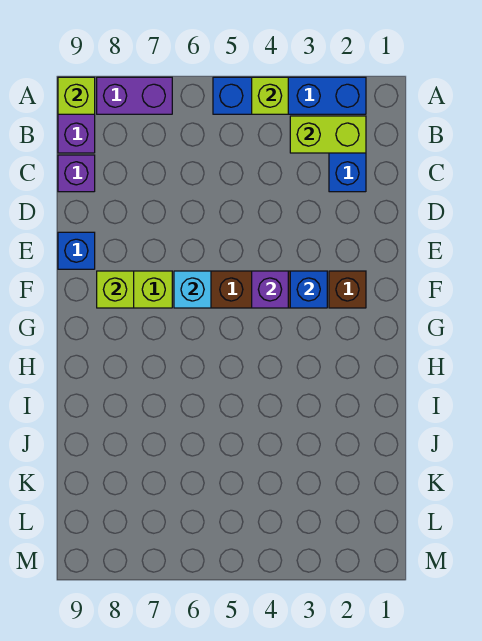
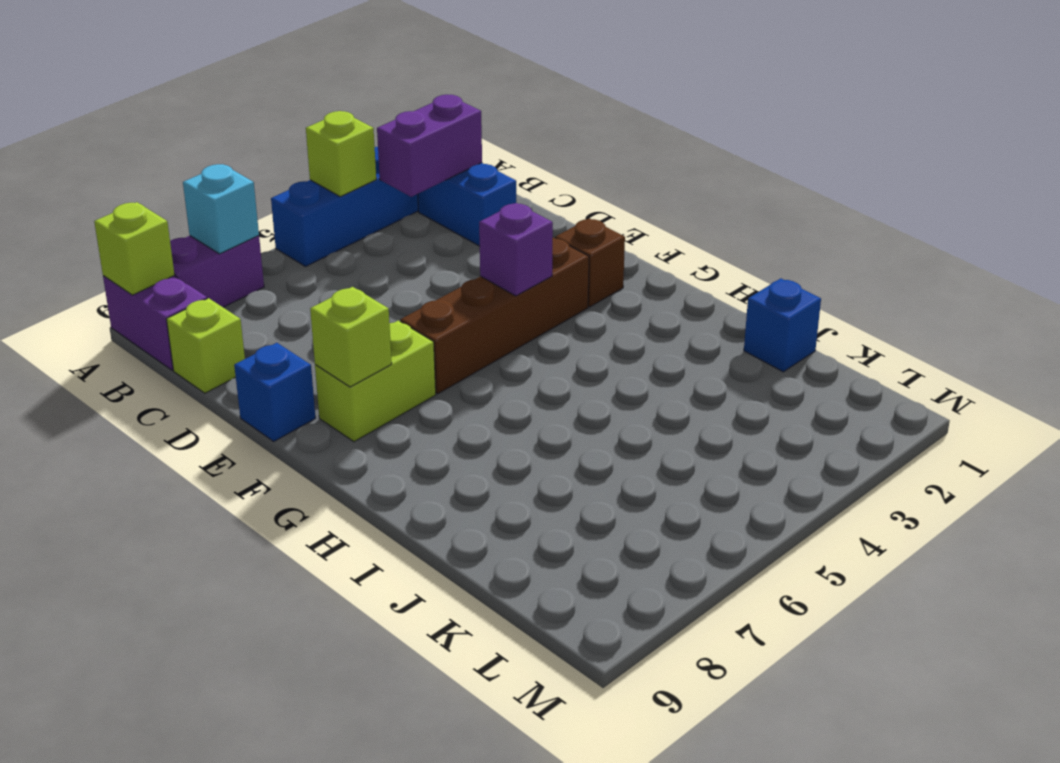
lime brick B2:B3 level 2 -> purple brick B2:B3 level 2
purple brick C9 level 1 -> lime brick C9 level 1
blue brick F3 level 2 -> blue brick J1 level 1
cyan brick F6 level 2 -> cyan brick A7 level 2

